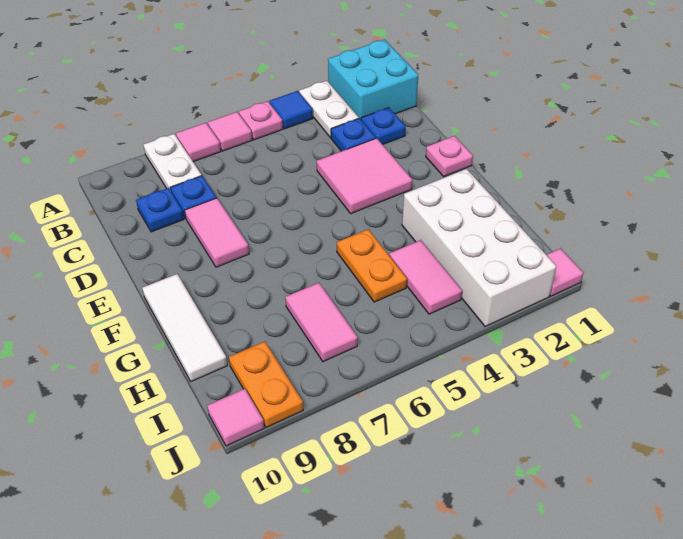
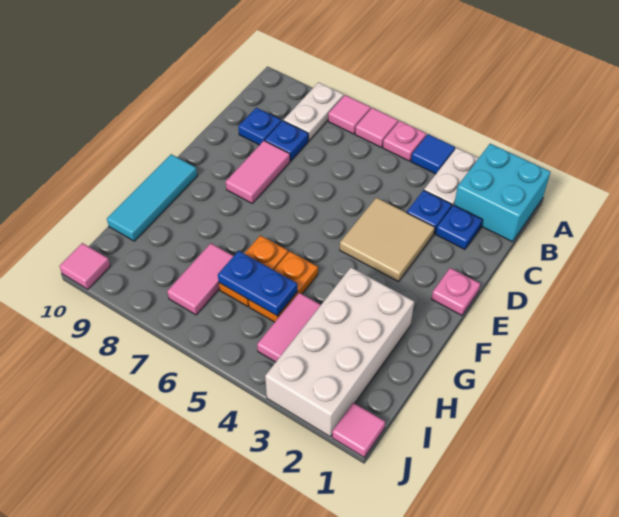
pink tile D3:E4 level 1 -> tan tile D3:E4 level 1
white tile F10:H10 level 1 -> cyan tile F10:H10 level 1
none -> blue plate H5:H6 level 2
orange plate I9:J9 level 1 -> orange plate G6:H6 level 1

